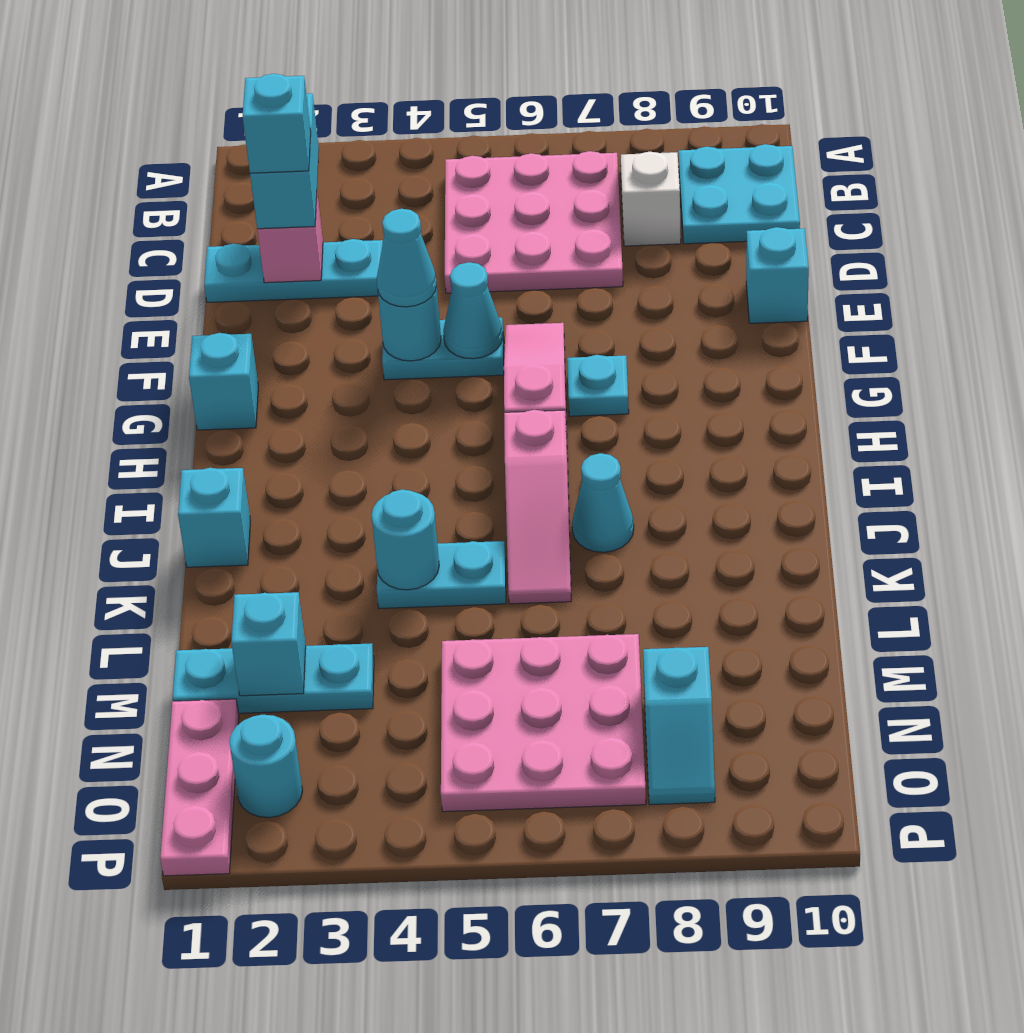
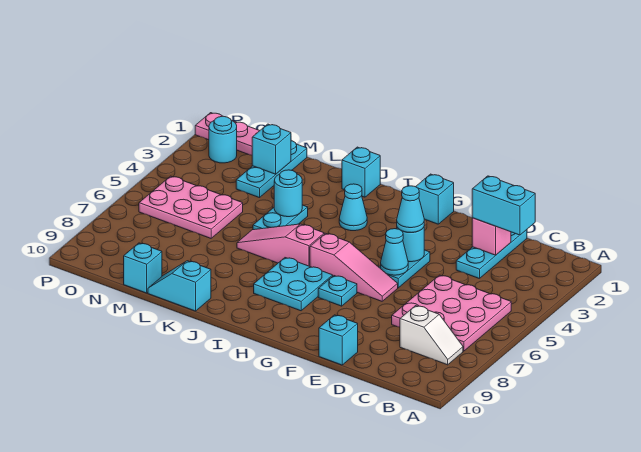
cyan plate B9:C10 level 1 -> cyan plate H7:I8 level 1
cyan brick D2 level 4 -> cyan brick M10 level 1
cyan cone J7 level 1 -> cyan cone I3 level 1
pink plate M5:O7 level 1 -> pink plate M5:O6 level 1
cyan slope N8:O8 level 1 top N -> cyan slope K10:L10 level 1 top K

